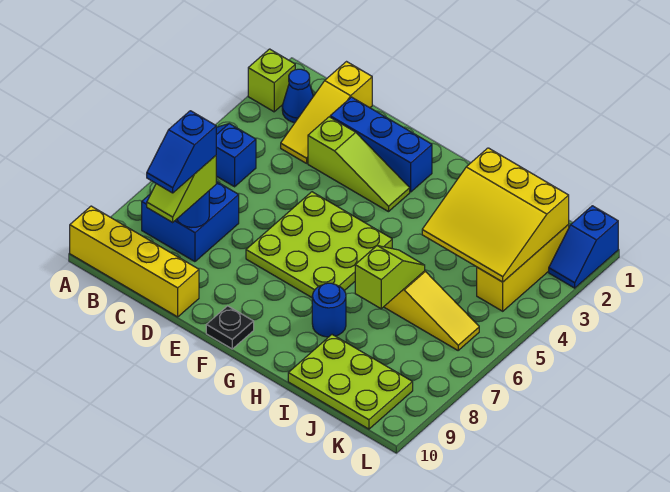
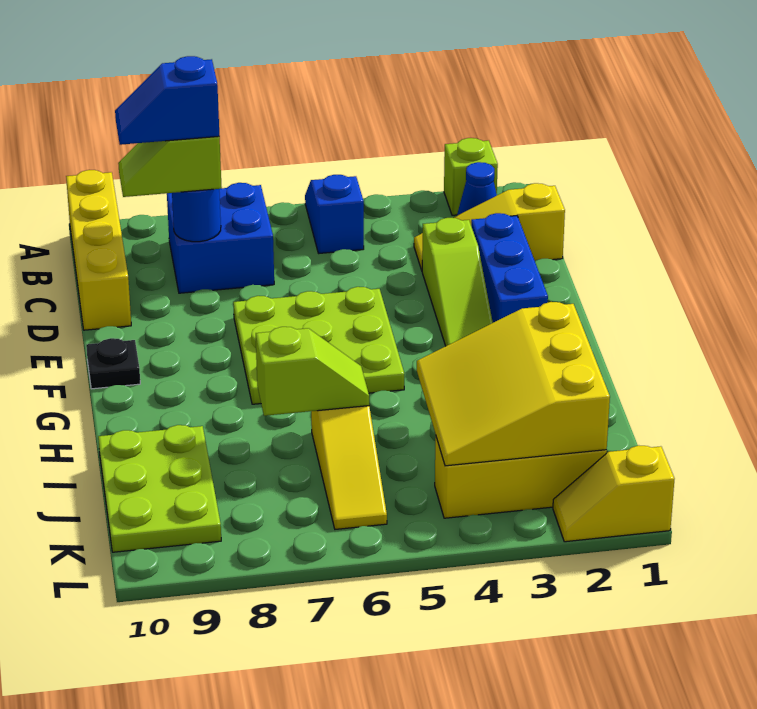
blue round brick H8 level 1 -> none
blue slope L1:L2 level 1 top 1 -> yellow slope L1:L2 level 1 top 1

